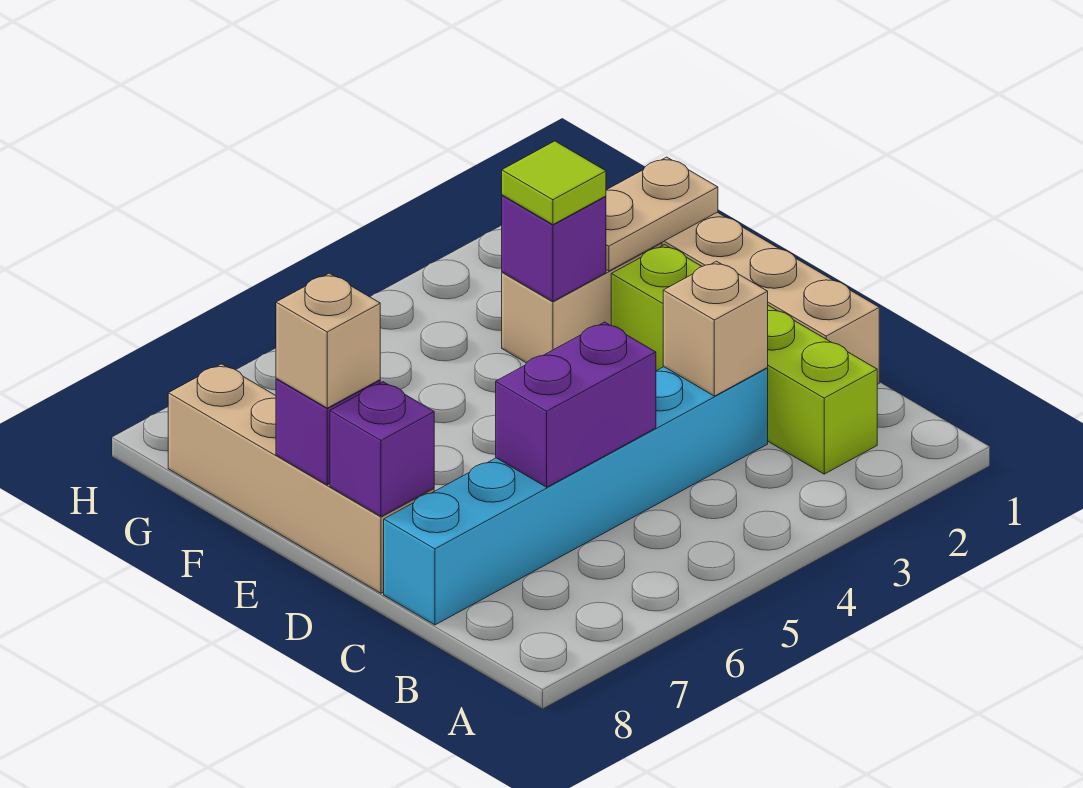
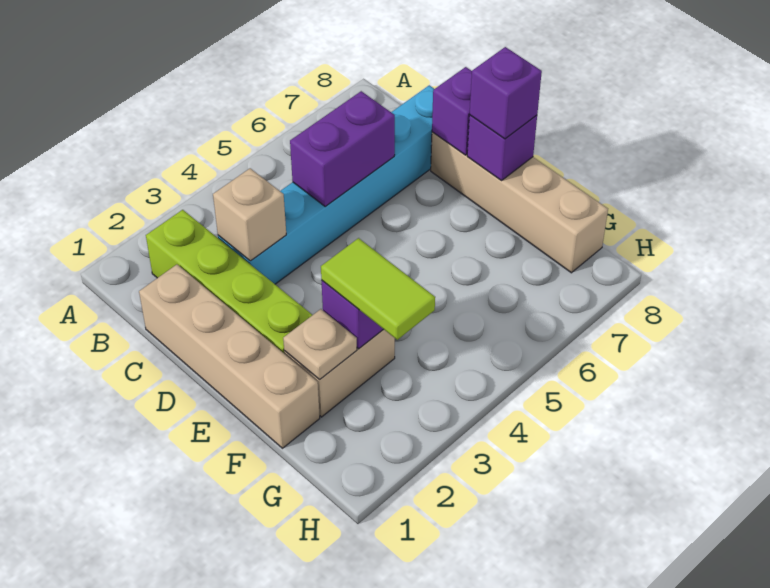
tan brick E8 level 3 -> purple brick E8 level 3
tan plate F1:F2 level 2 -> tan plate F2 level 2
lime tile F3 level 3 -> lime tile F3:G3 level 3

